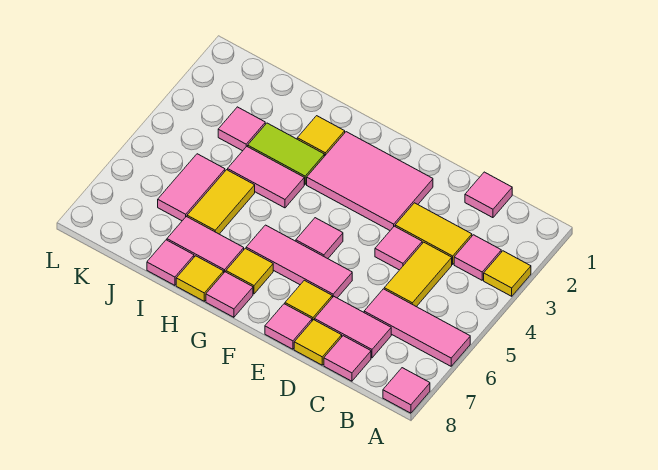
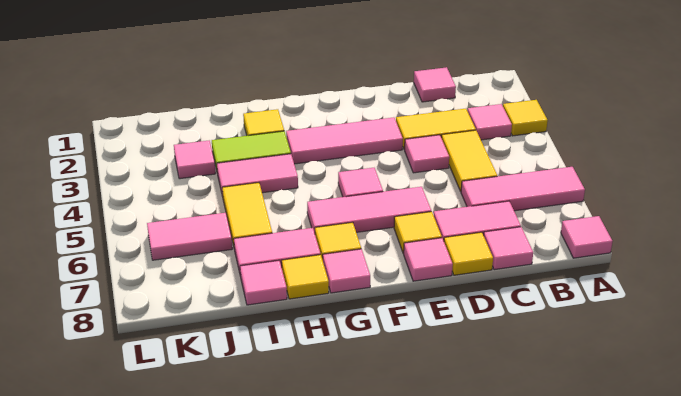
pink tile E2:G3 level 1 -> pink tile E3:G3 level 1
pink tile J5:J6 level 1 -> pink tile J6:K6 level 1

